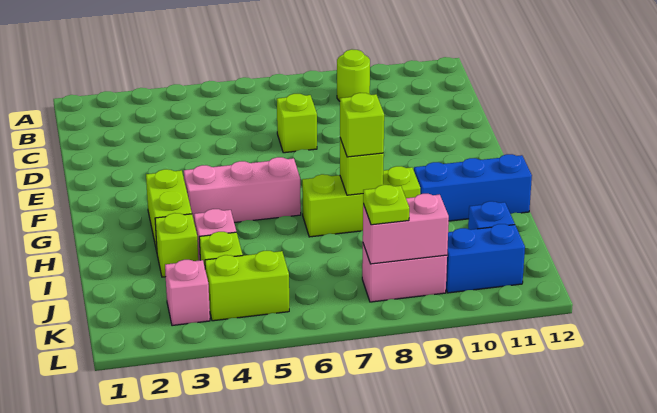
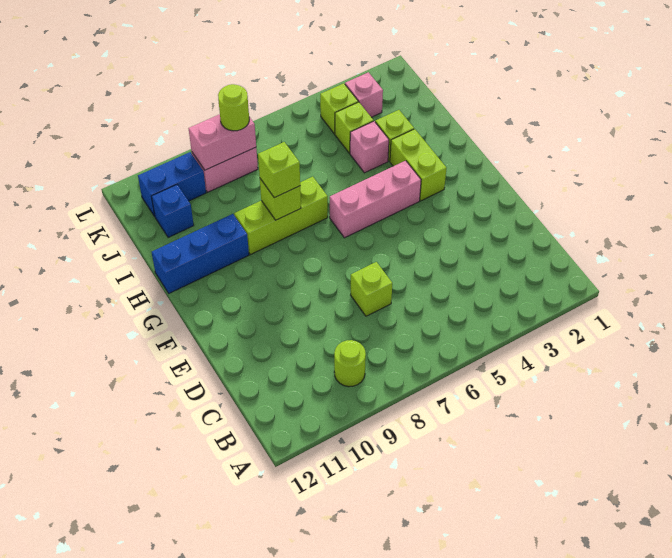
lime brick K4:K5 level 1 -> lime brick K4 level 1
lime plate K8 level 3 -> lime round brick K8 level 3

